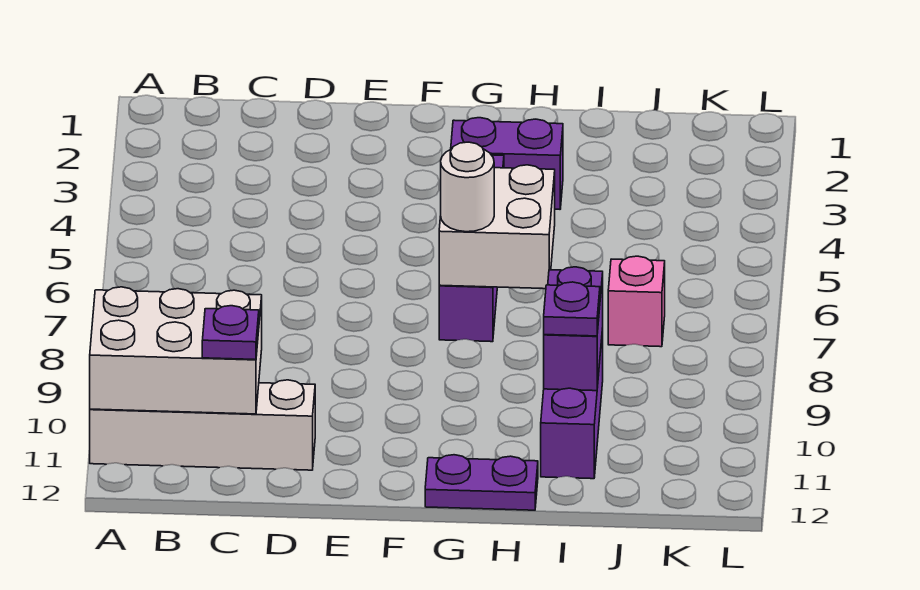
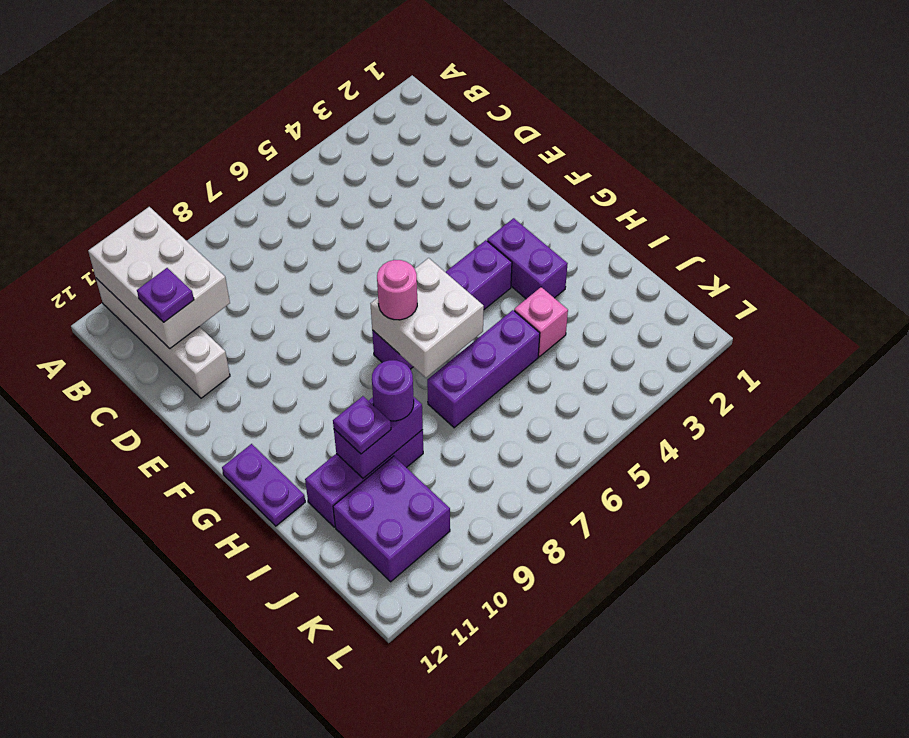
white round brick G7 level 3 -> pink round brick G7 level 3
none -> purple brick I5:I7 level 1
none -> purple round brick I9 level 3
pink brick J7 level 1 -> pink brick I4 level 1
none -> purple brick J10:K11 level 1

